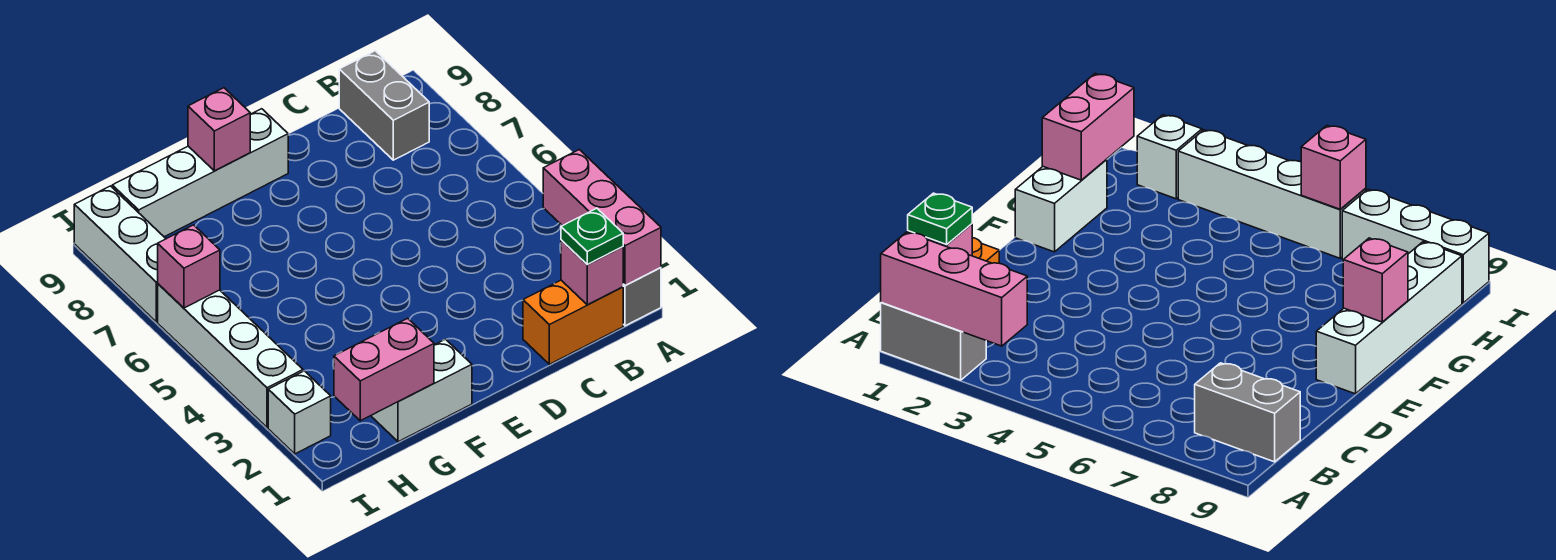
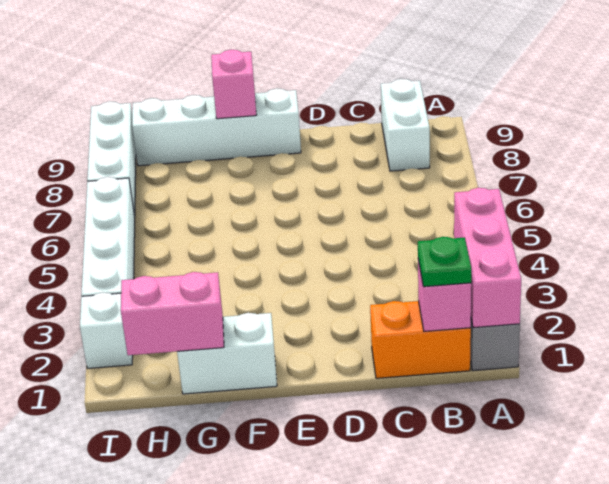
grey brick B8:B9 level 1 -> white brick B8:B9 level 1
pink brick I6 level 2 -> none

